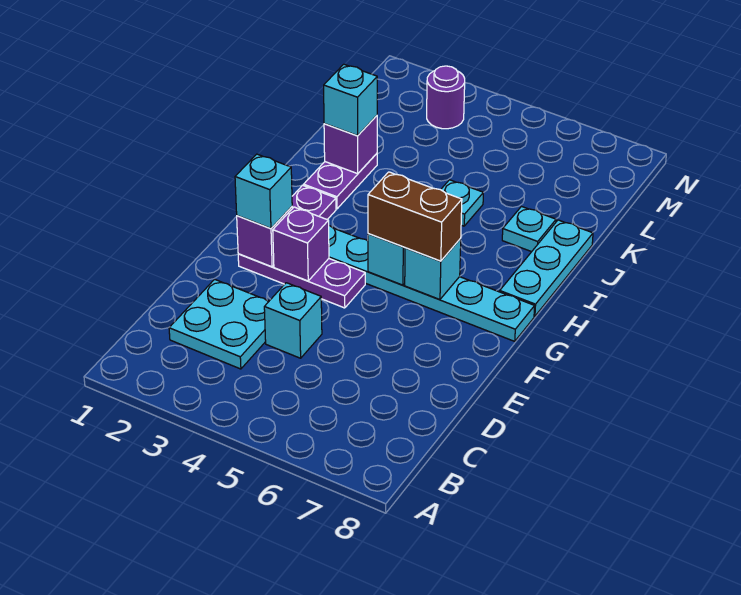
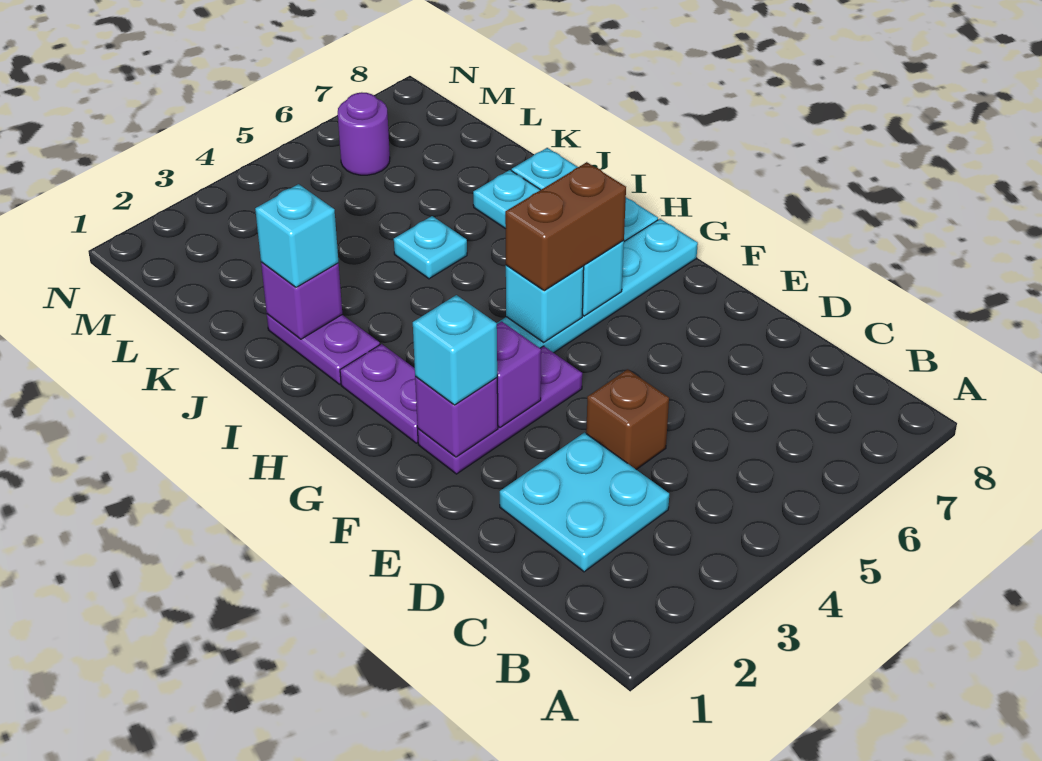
cyan brick D4 level 1 -> brown brick D4 level 1
purple round brick M3 level 1 -> purple round brick M6 level 1

